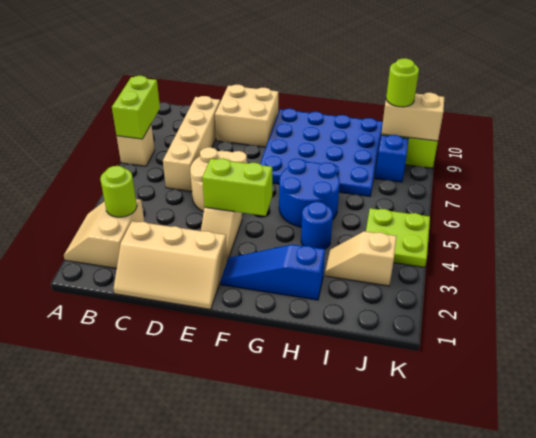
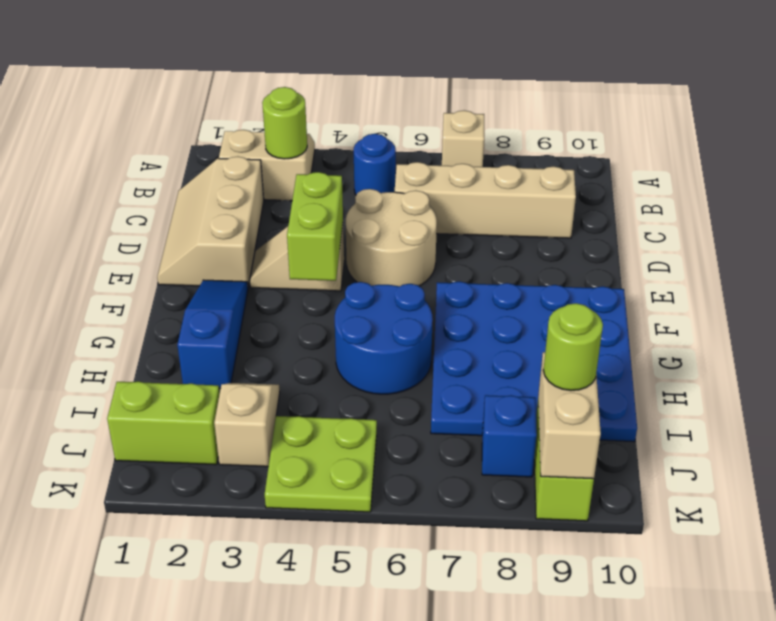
lime brick A7:A8 level 2 -> lime brick J1:J2 level 1
tan brick D9:E10 level 1 -> none
blue round brick H4 level 1 -> blue round brick B5 level 1

